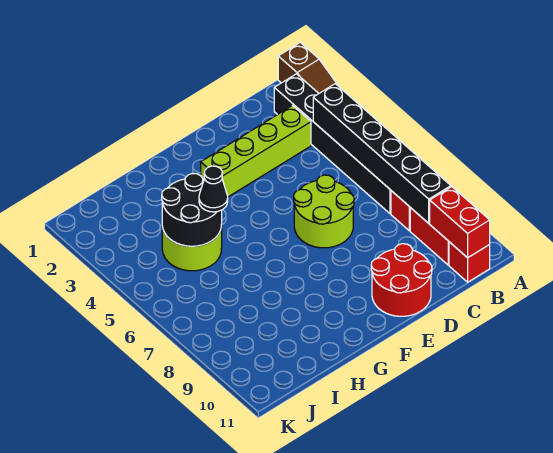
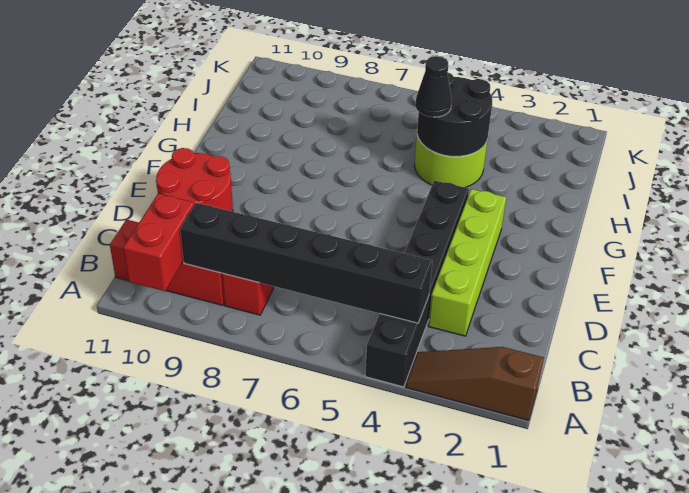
black brick B2:B7 level 1 -> black brick A4:F4 level 1
red brick B10:B11 level 2 -> red brick A10:B10 level 2
lime round brick D6:E7 level 1 -> none

